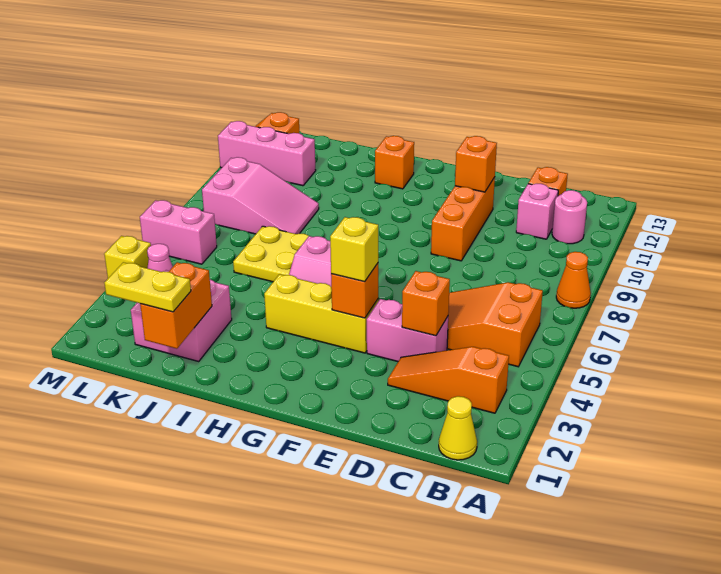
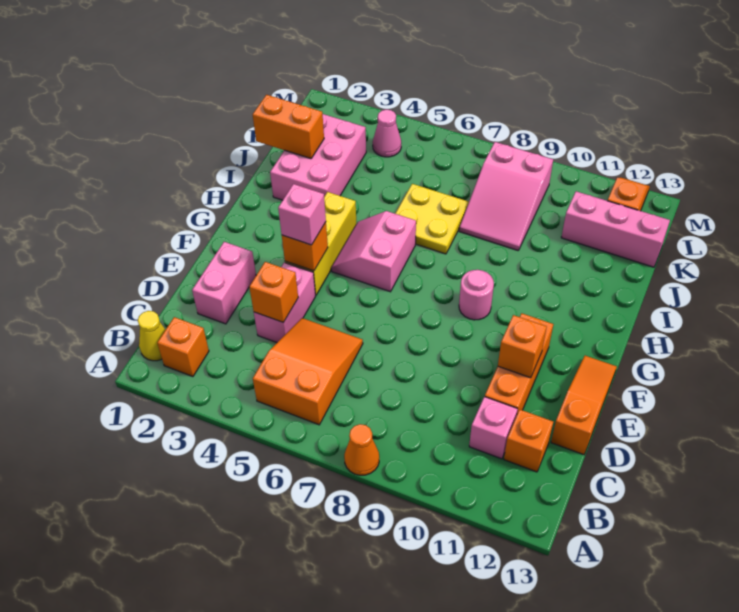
orange slope B3:D3 level 1 top B -> orange slope D13:F13 level 1 top D
pink round brick B11 level 1 -> pink round brick G9 level 1
orange brick E9:E11 level 1 -> orange brick D11:F11 level 1
yellow brick F4 level 3 -> pink brick F4 level 3
orange brick H12 level 1 -> orange brick B2 level 1
yellow plate J1:K1 level 3 -> none
pink brick J2:K3 level 1 -> pink brick I2:K3 level 1
pink brick K11:M11 level 1 -> pink brick K11:K13 level 1
pink brick L6:M6 level 1 -> pink brick D2:E2 level 1
yellow brick M4 level 1 -> none

